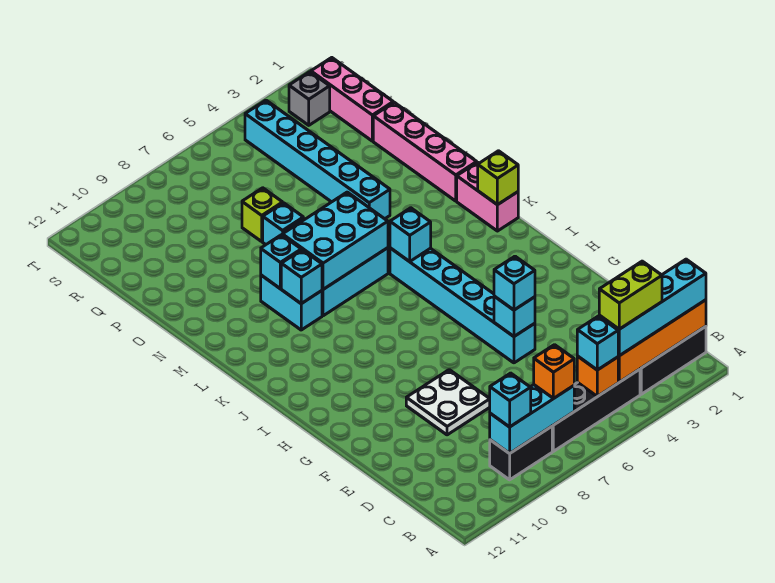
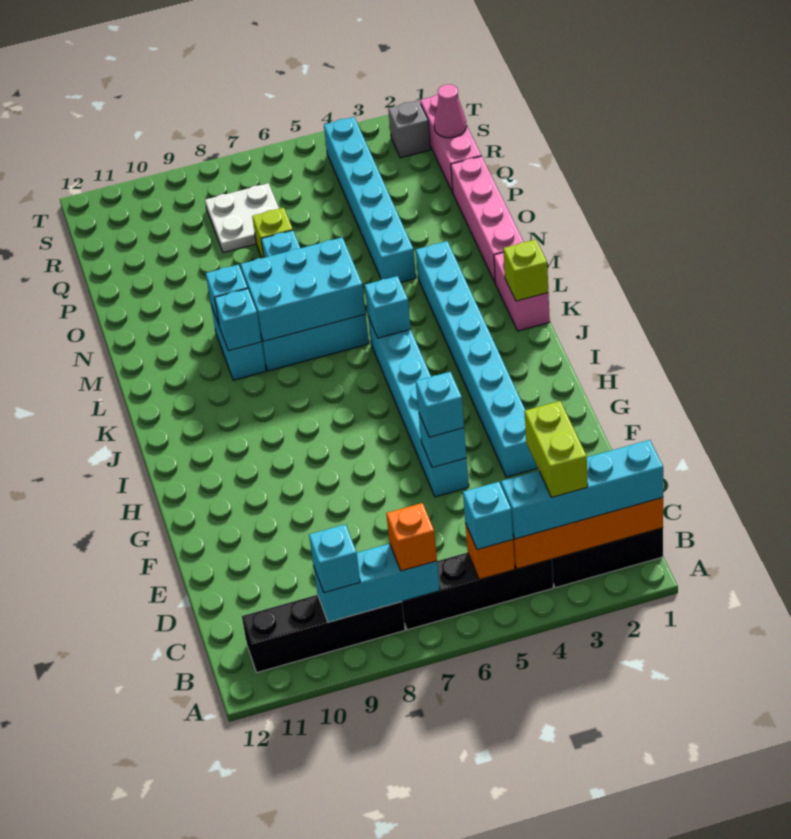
lime brick B3:B4 level 4 -> lime brick B3:C3 level 4
black brick B8:B9 level 1 -> black brick B8:B11 level 1
white plate E8:F9 level 1 -> white plate Q7:R8 level 1
none -> cyan brick F3:M3 level 1
none -> pink cone R1 level 2

